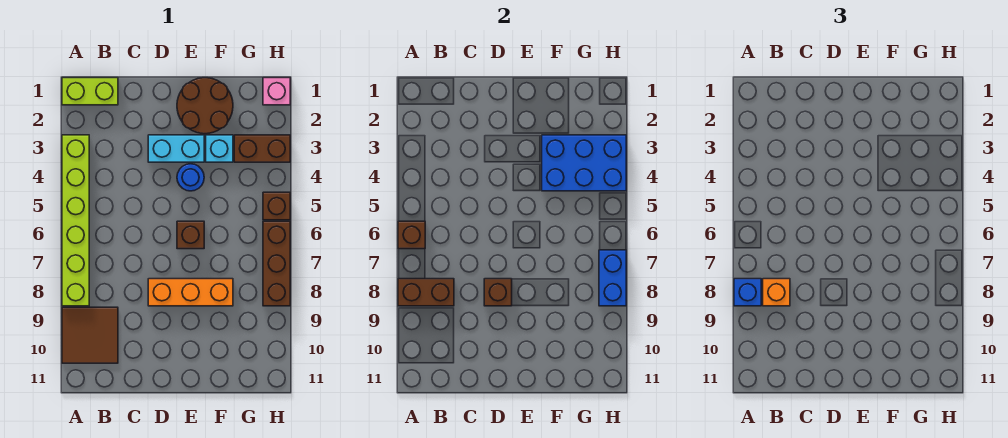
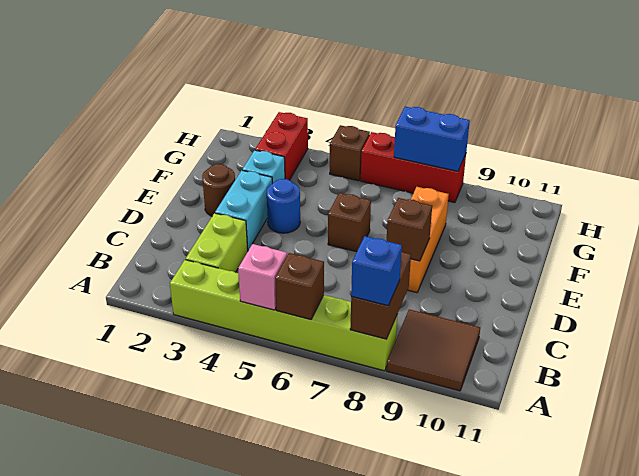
lime brick A1:B1 level 1 -> lime brick B3:C3 level 1
orange brick B8 level 3 -> none
brown round brick E1:F2 level 1 -> brown round brick E2 level 1
blue brick F3:H4 level 2 -> none
brown brick G3:H3 level 1 -> red brick G3:H3 level 1
pink brick H1 level 1 -> pink brick A5 level 2
brown brick H6:H8 level 1 -> red brick H6:H8 level 1

